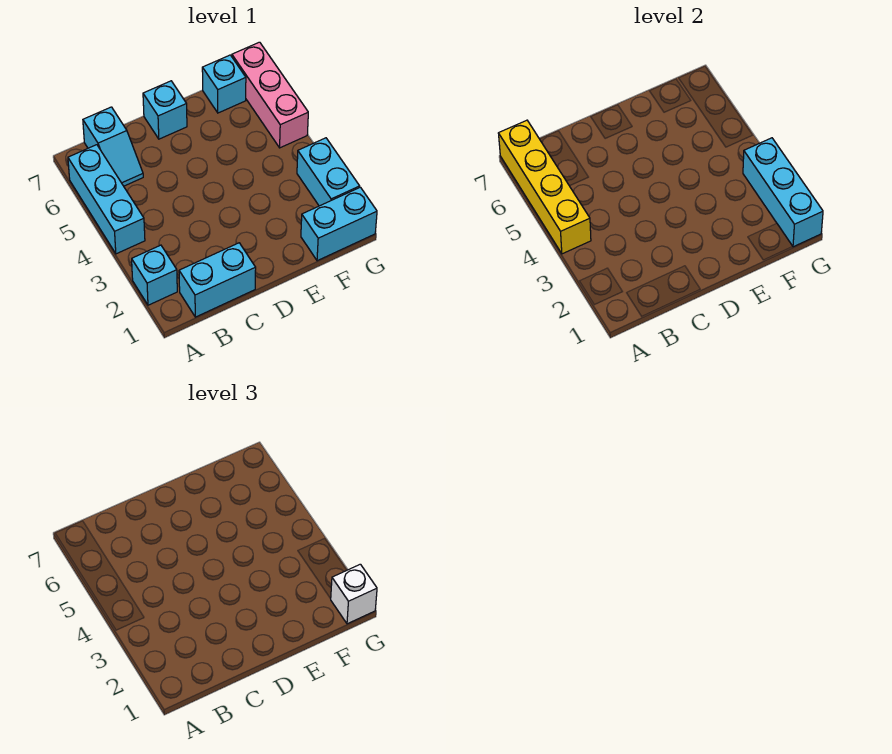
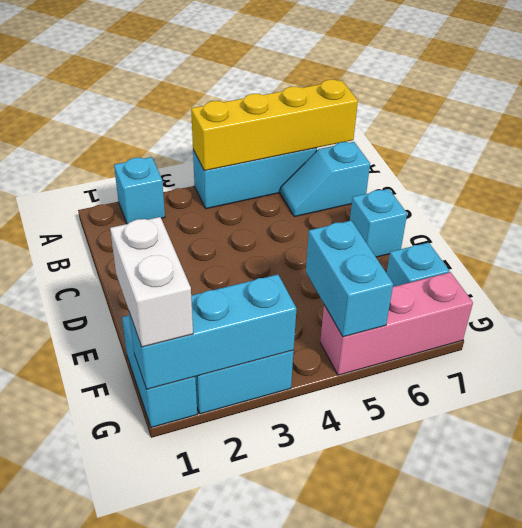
cyan brick B1:C1 level 1 -> cyan brick F5:G5 level 2
white brick G1 level 3 -> white brick F1:G1 level 3

